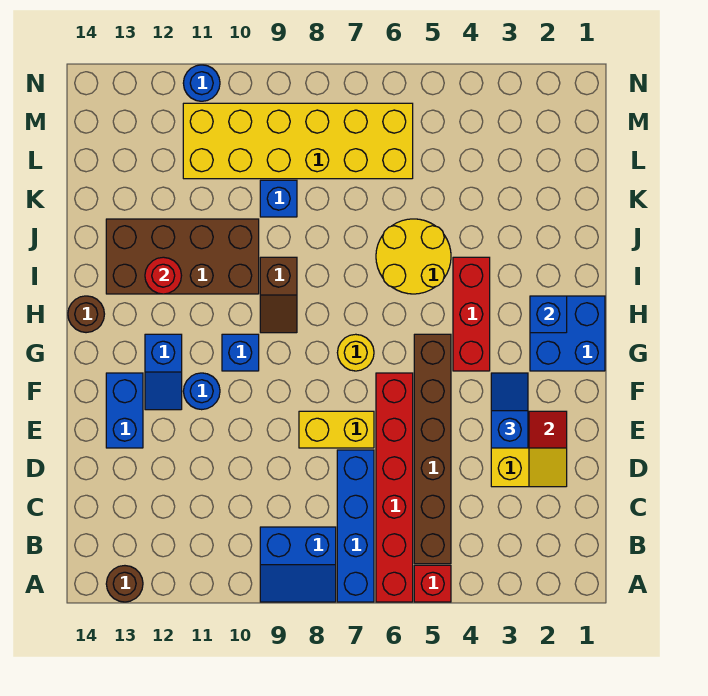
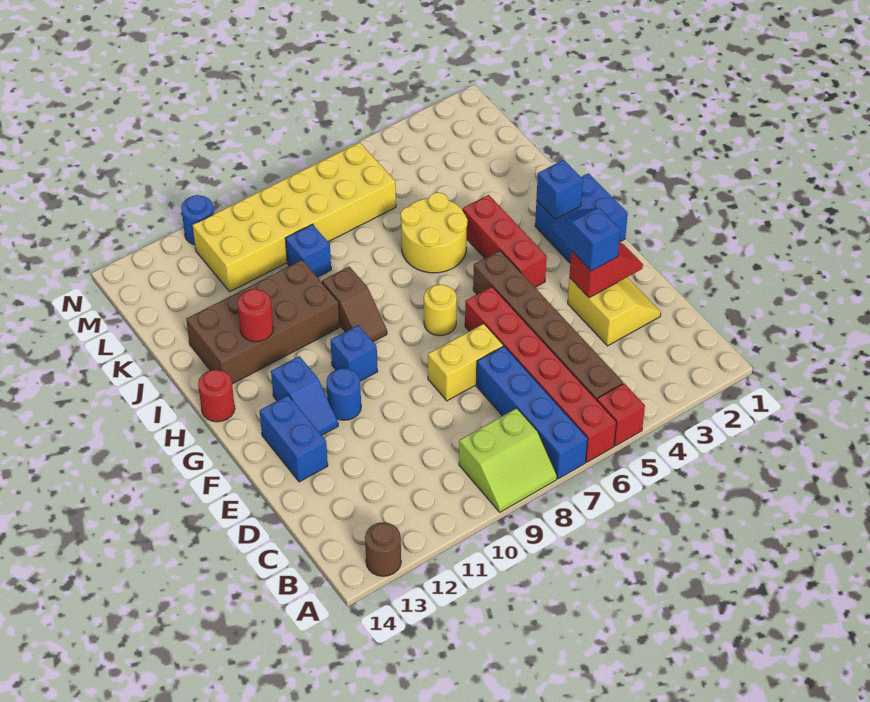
blue slope A8:B9 level 1 top B -> lime slope A8:B9 level 1 top B
brown round brick H14 level 1 -> red round brick H14 level 1

